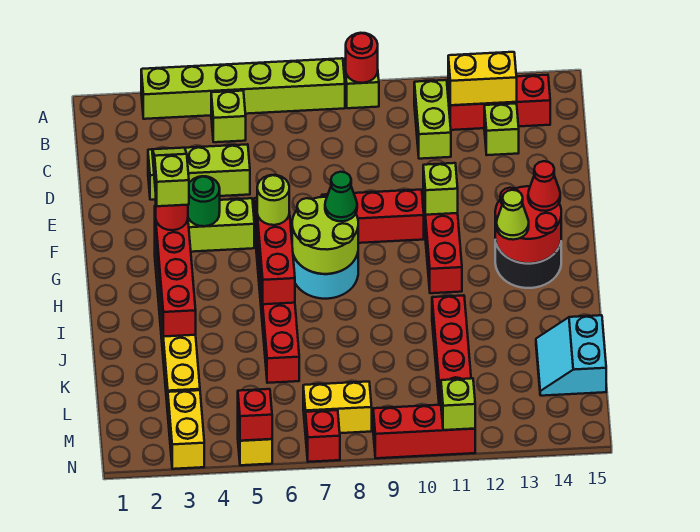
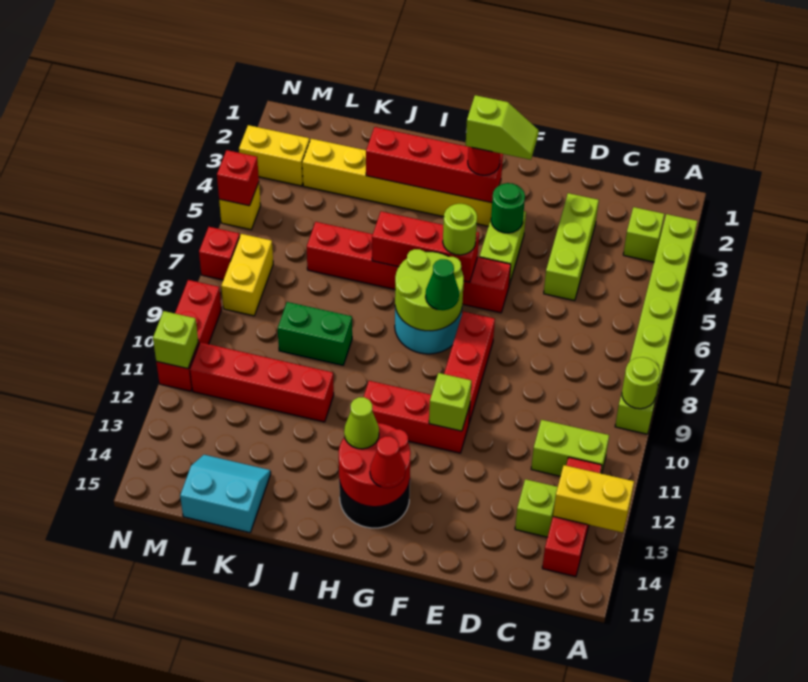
red round brick A9 level 2 -> lime round brick A9 level 2
lime brick B5 level 1 -> lime brick B3 level 1
yellow brick B12:B13 level 2 -> yellow brick A13:B13 level 2
none -> green brick J9:K9 level 1

